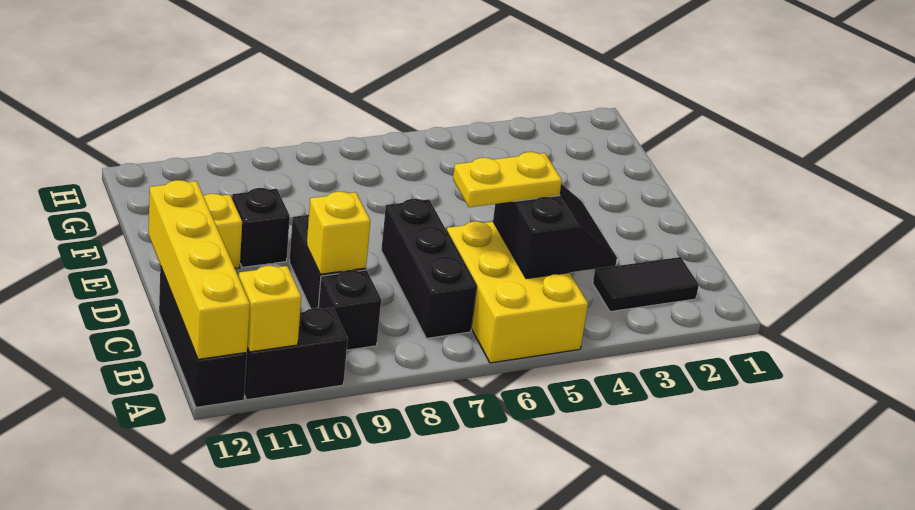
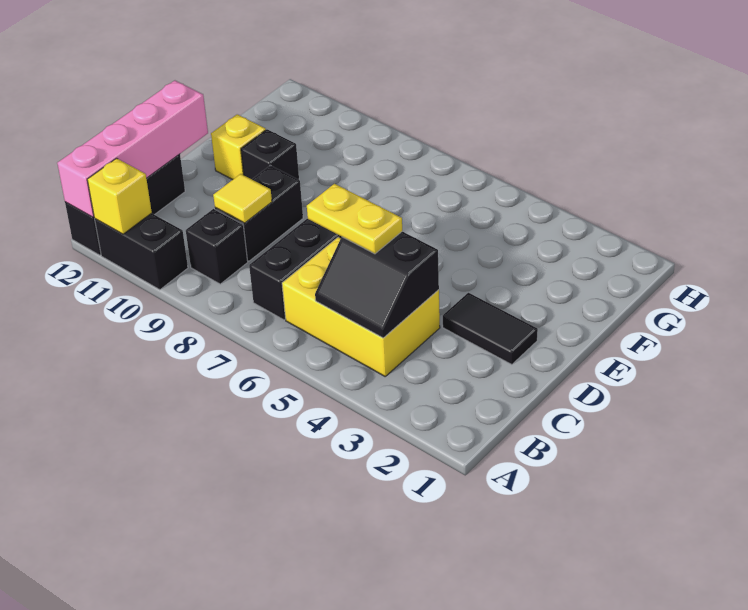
yellow brick A5:C6 level 1 -> yellow brick B4:C6 level 1
yellow brick A12:D12 level 2 -> pink brick A12:D12 level 2
black tile B2:B3 level 1 -> black tile D2:D3 level 1
black slope B4:C5 level 2 top 5 -> black slope B4:C5 level 2 top C
yellow brick C9 level 2 -> yellow tile C9 level 2

